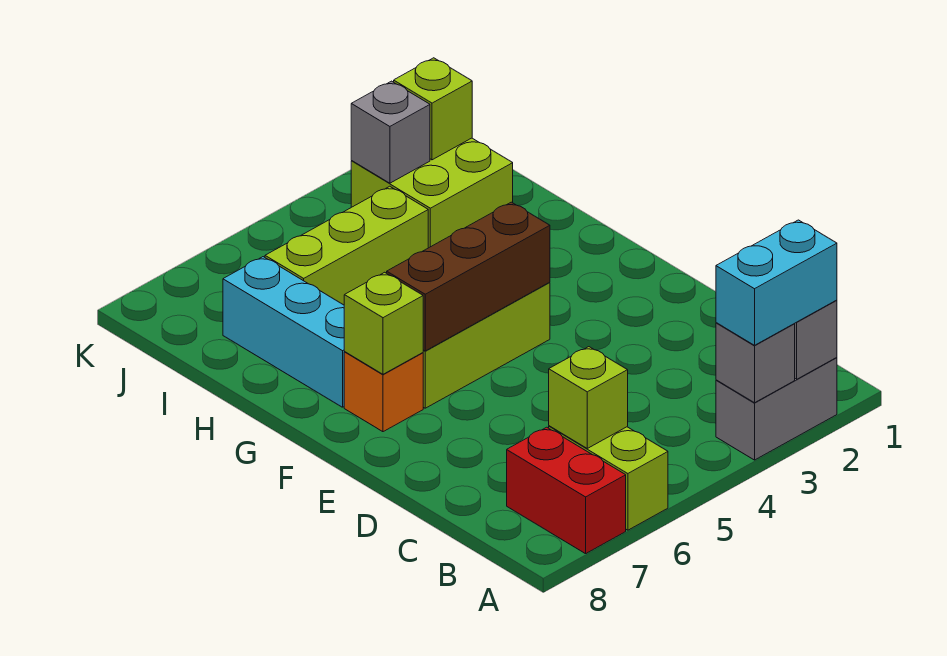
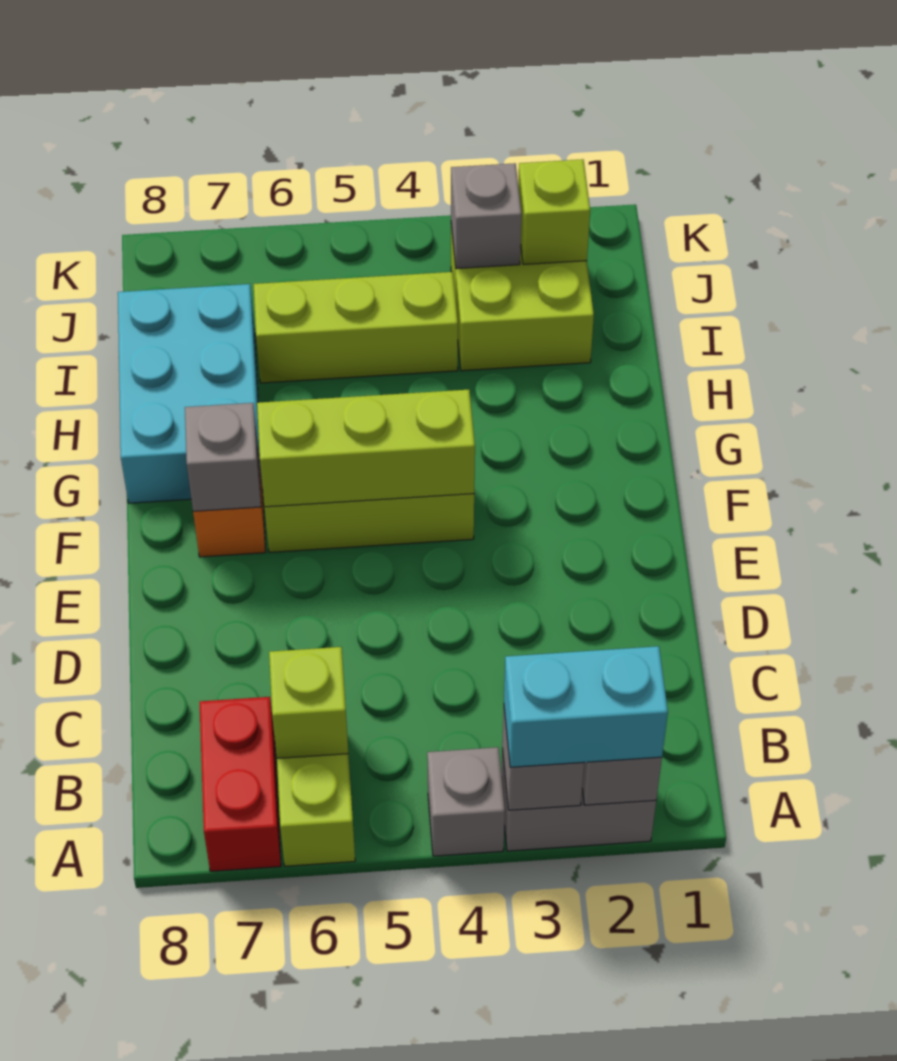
none -> grey brick A4 level 1
brown brick F4:F6 level 2 -> lime brick F4:F6 level 2
lime brick F7 level 2 -> grey brick F7 level 2
cyan brick G7:I7 level 1 -> cyan brick G7:I8 level 1

